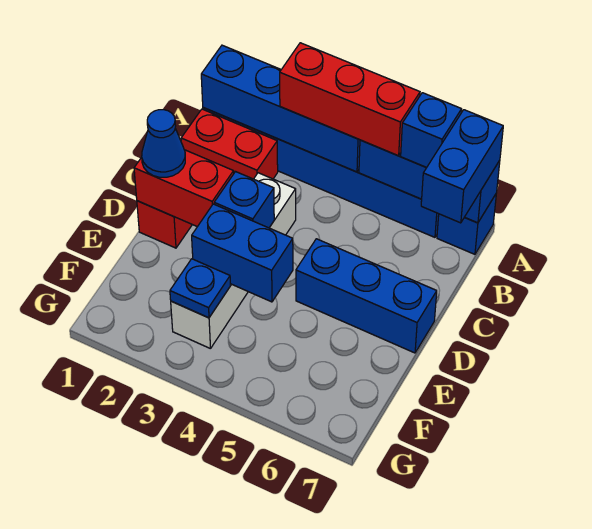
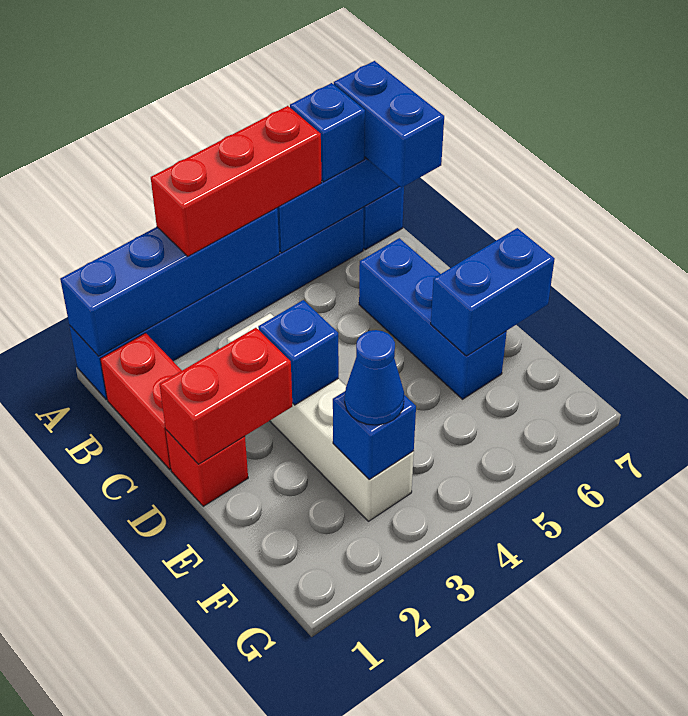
red brick B1:B2 level 1 -> red brick B1:C1 level 1
blue cone D1 level 3 -> blue cone F3 level 3
blue brick D5:D7 level 1 -> blue brick C6:E6 level 1
blue brick E3:E4 level 2 -> blue brick E6:E7 level 2
blue plate F3 level 2 -> blue brick F3 level 2

